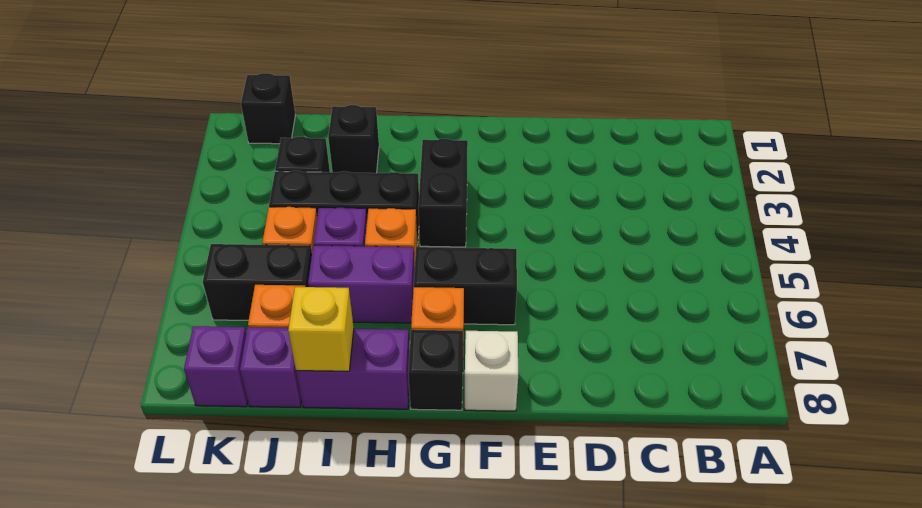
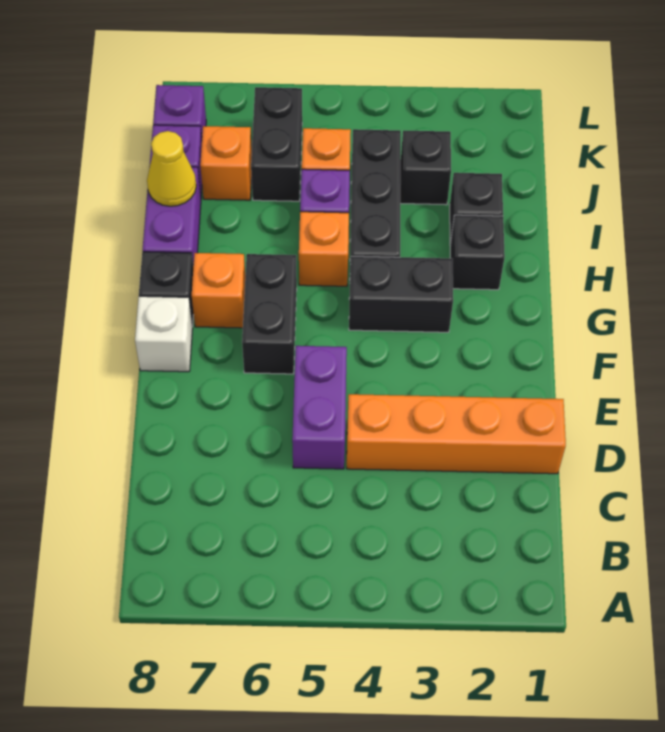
none -> orange brick D1:D4 level 1
purple brick H6:I6 level 1 -> purple brick D5:E5 level 1
yellow brick I8 level 2 -> yellow cone I8 level 2
black brick K1 level 1 -> black brick H2 level 1

